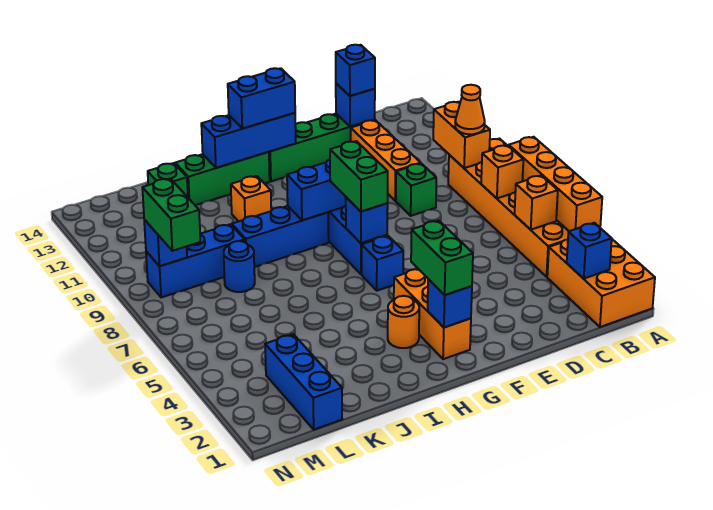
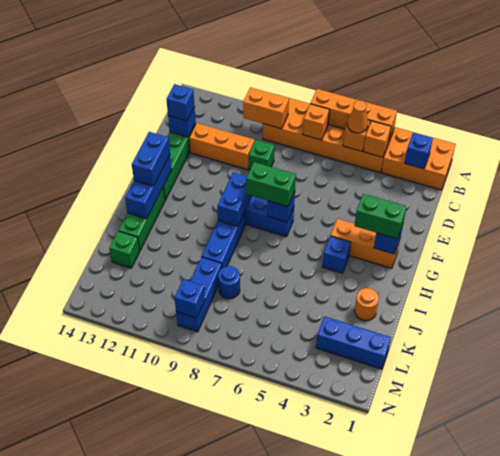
orange cone B9 level 3 -> orange cone B5 level 3
blue brick G6 level 1 -> blue brick H4 level 1
orange round brick H3 level 1 -> orange round brick J2 level 1
orange brick I11 level 1 -> orange brick B4 level 2
green brick M8:M9 level 3 -> none

